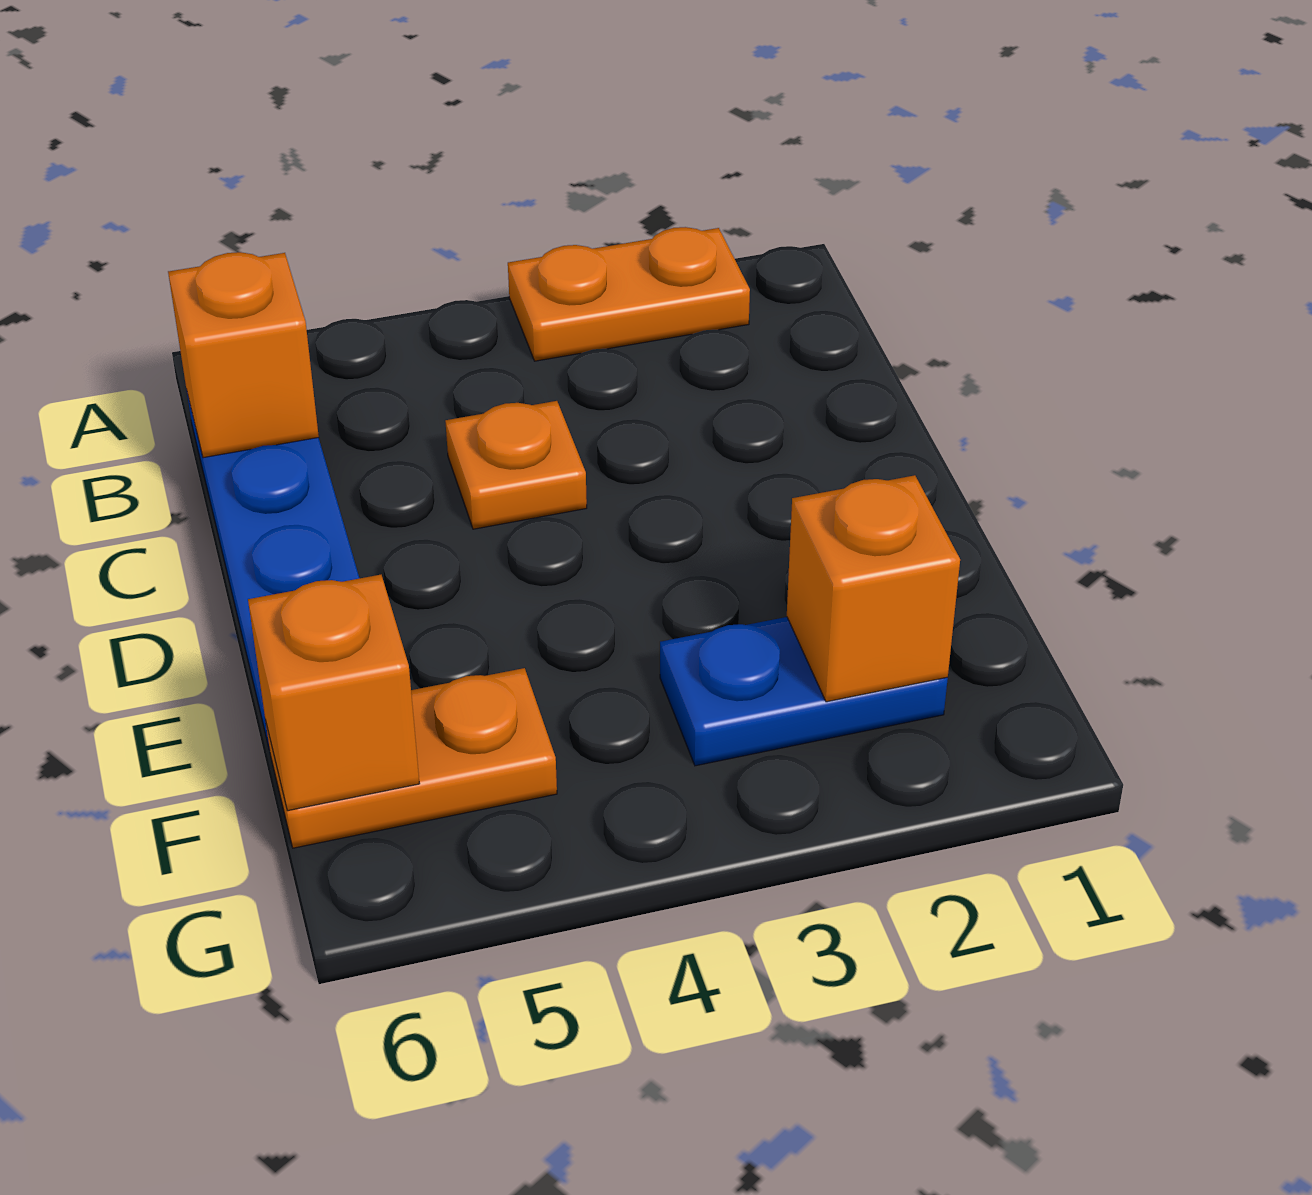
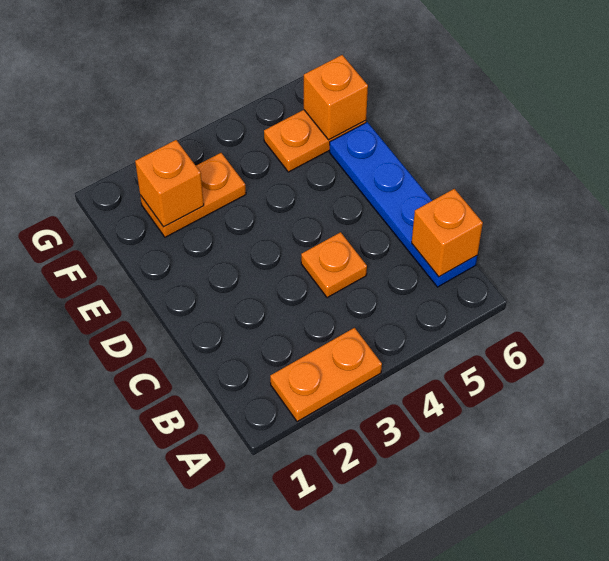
blue plate F2:F3 level 1 -> orange plate F2:F3 level 1

